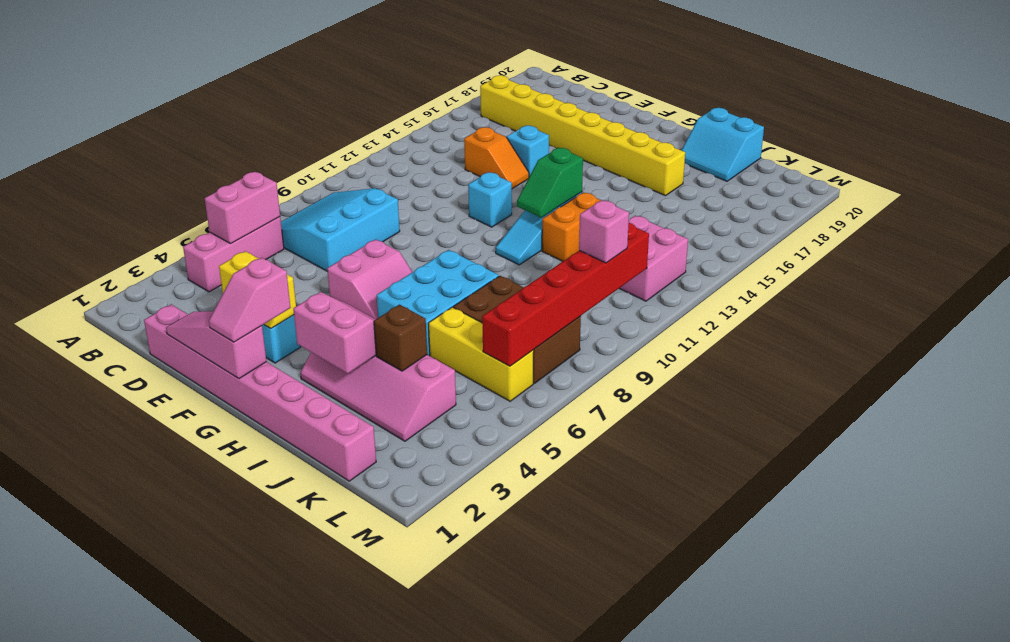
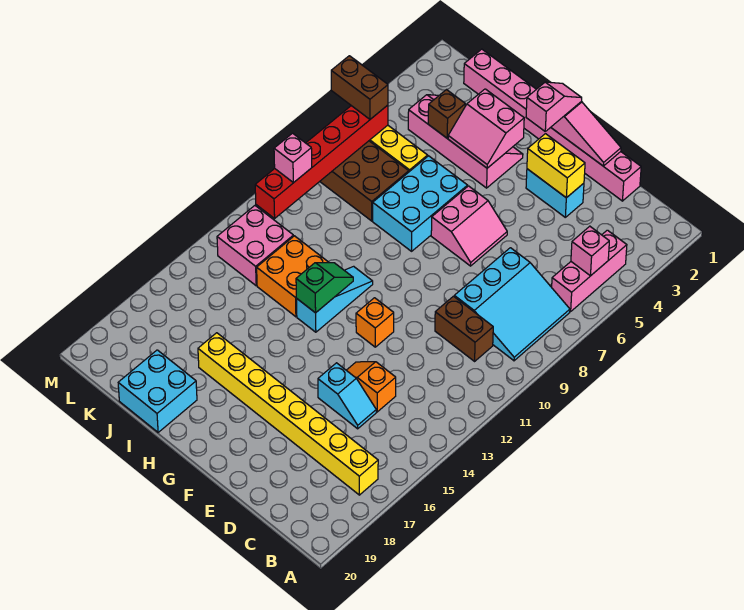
pink brick B5:B6 level 2 -> pink brick B5 level 2
none -> brown brick C10:D10 level 1
pink slope F6:G7 level 1 top F -> pink slope F6:G7 level 1 top G
cyan brick F12 level 1 -> orange brick F12 level 1
orange brick I12:I13 level 1 -> orange brick I12:J13 level 1
cyan slope I19:J20 level 1 top 20 -> cyan brick I19:J20 level 1
none -> brown brick L6:M6 level 3

